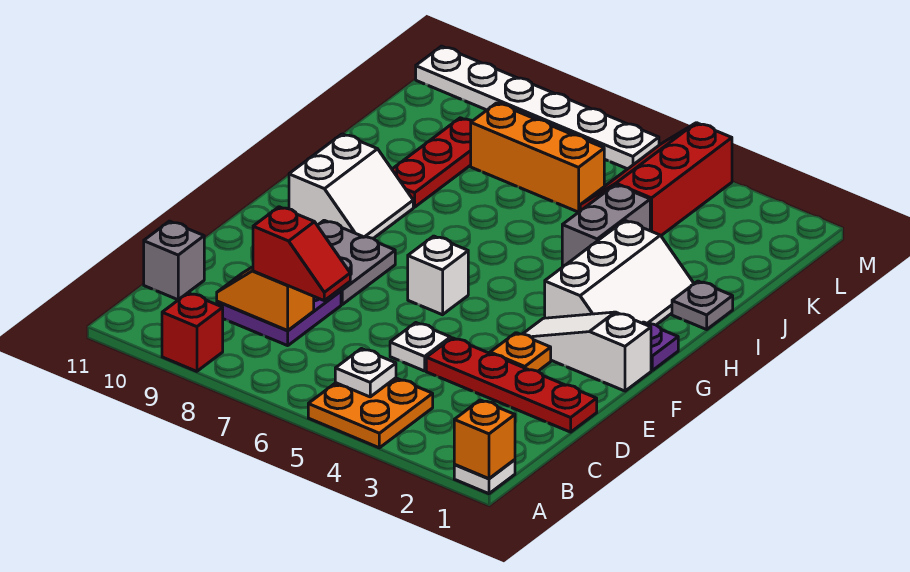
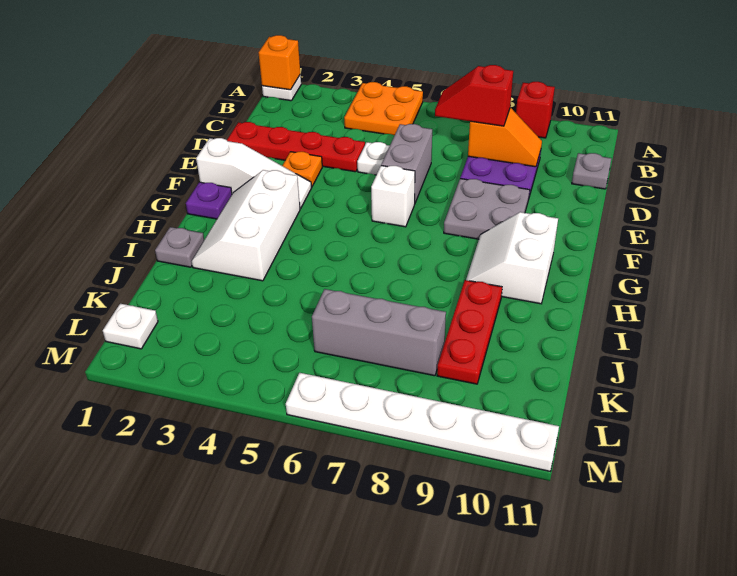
white plate B5 level 2 -> white plate L1 level 1
grey brick C11 level 1 -> grey plate C11 level 1
grey brick I4:J4 level 1 -> grey brick D6:E6 level 1
red slope K4:M5 level 1 top 4 -> none
orange brick K6:K8 level 1 -> grey brick K6:K8 level 1

